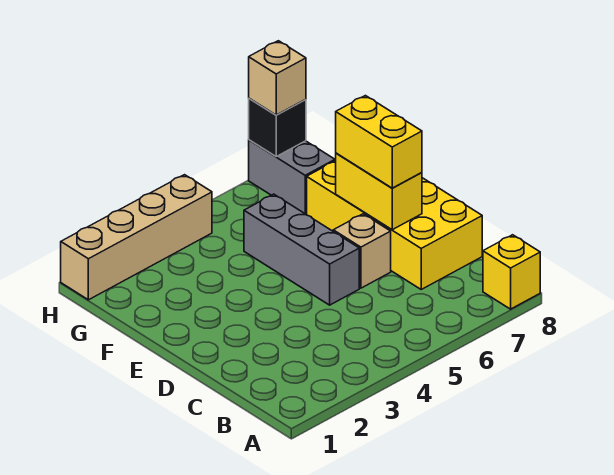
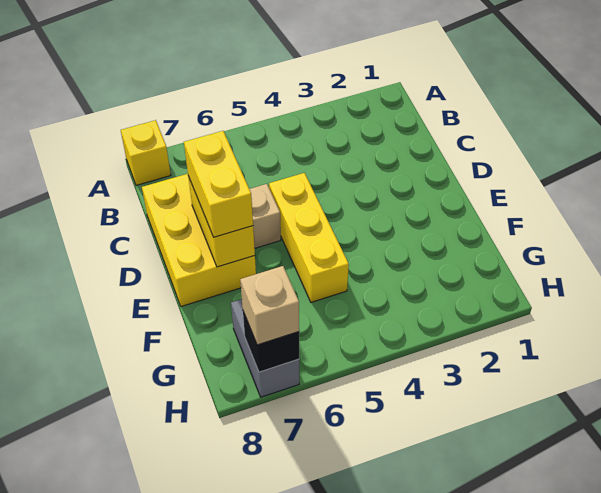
yellow brick C7:F8 level 1 -> yellow brick C7:E8 level 1
grey brick D5:F5 level 1 -> yellow brick D5:F5 level 1
tan brick H1:H4 level 1 -> none

